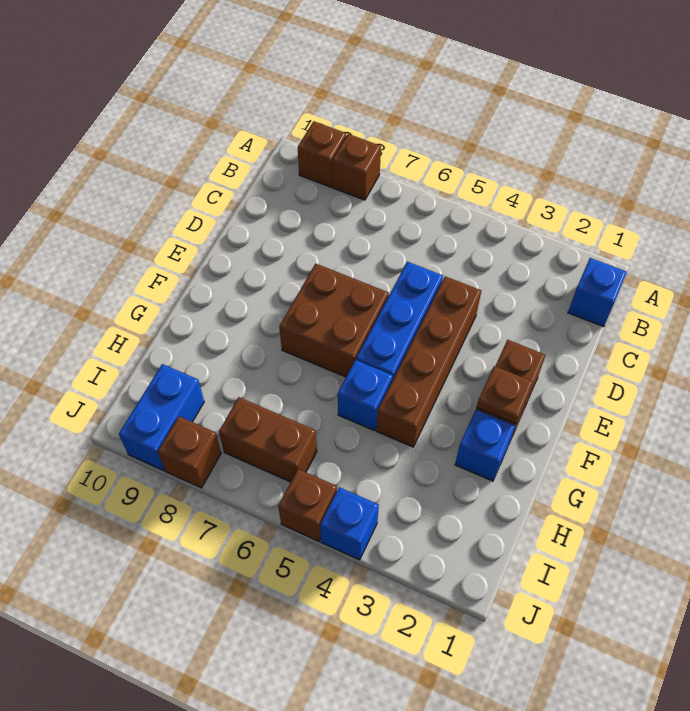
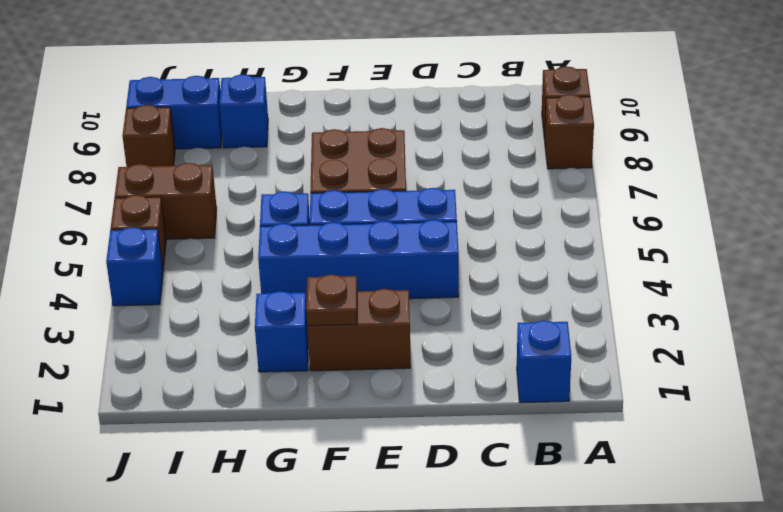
brown brick D4:G4 level 1 -> blue brick D4:G4 level 1
none -> blue brick H9 level 1
brown brick I6:I7 level 1 -> brown brick I6:J6 level 1

